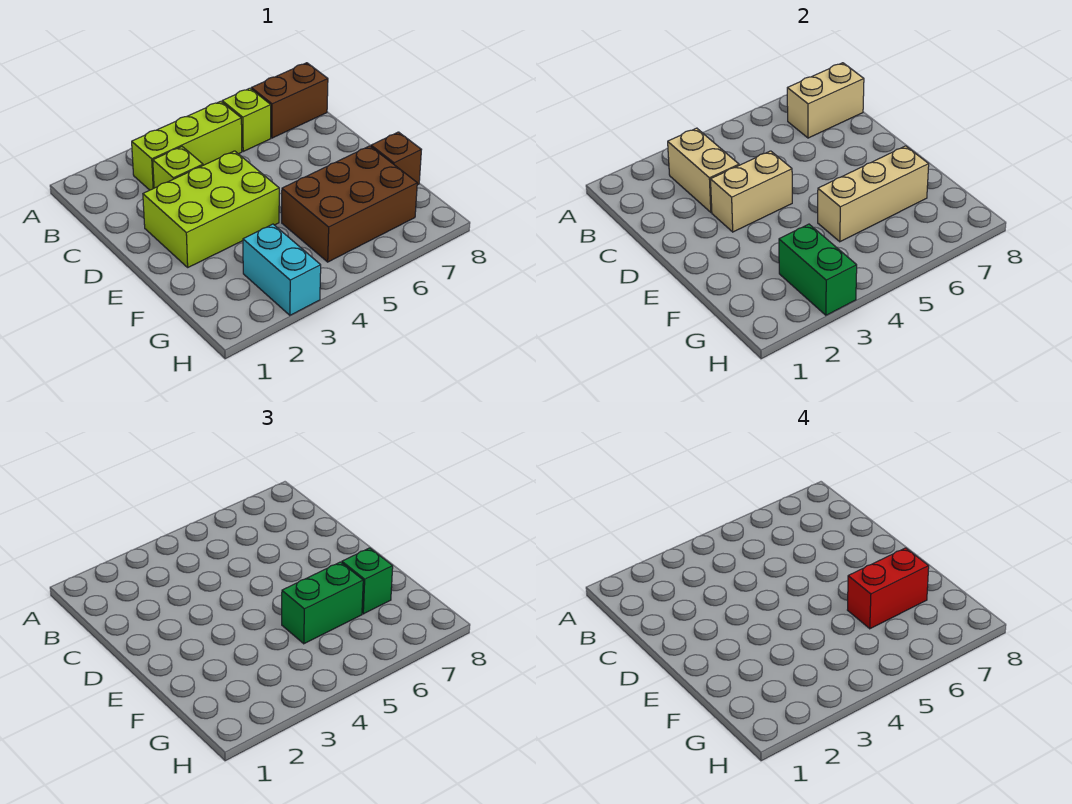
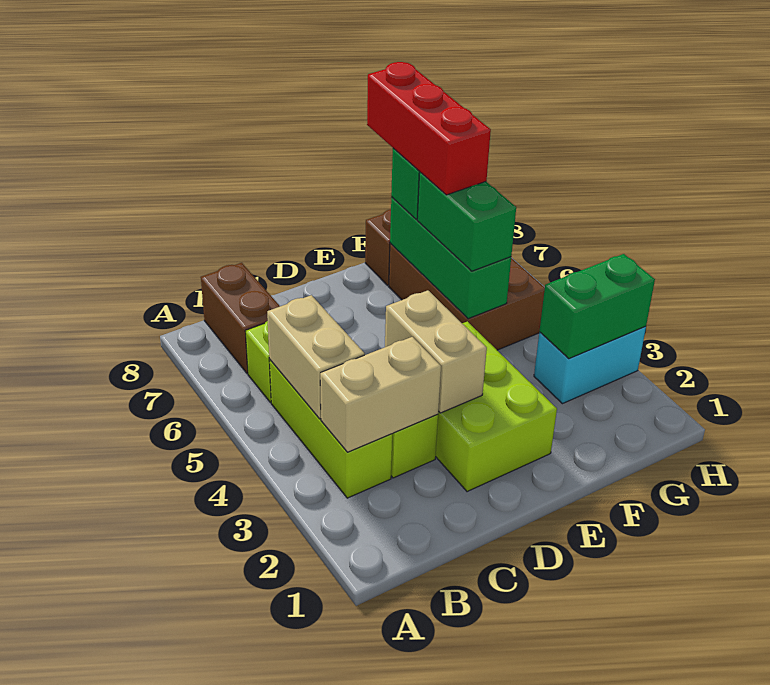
tan brick B7:B8 level 2 -> tan brick B4:B5 level 2
tan brick F5:F7 level 2 -> green brick F5:F7 level 2
red brick F6:F7 level 4 -> red brick F6:F8 level 4

